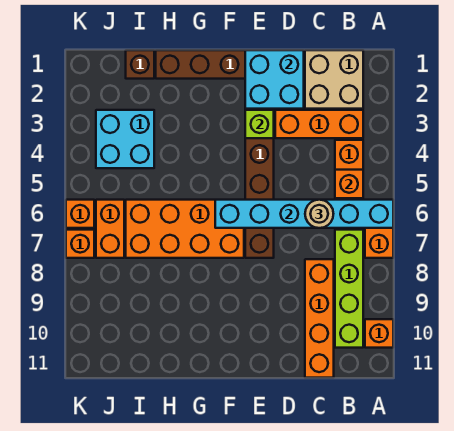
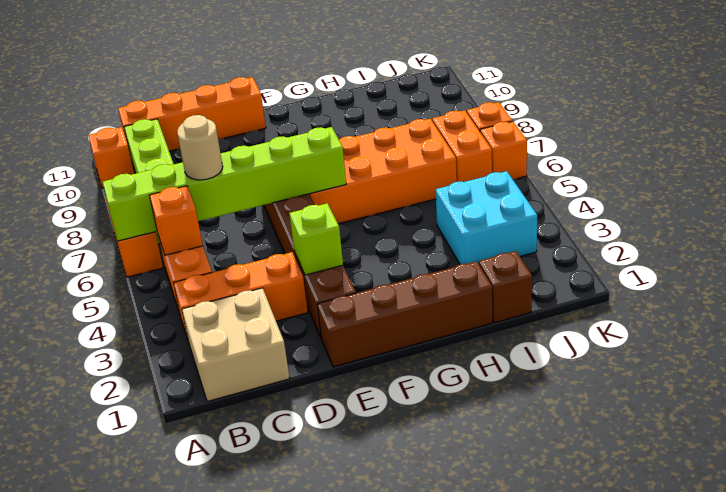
cyan brick A6:F6 level 2 -> lime brick A6:F6 level 2
orange brick C8:C11 level 1 -> orange brick B11:E11 level 1
cyan brick D1:E2 level 2 -> none

